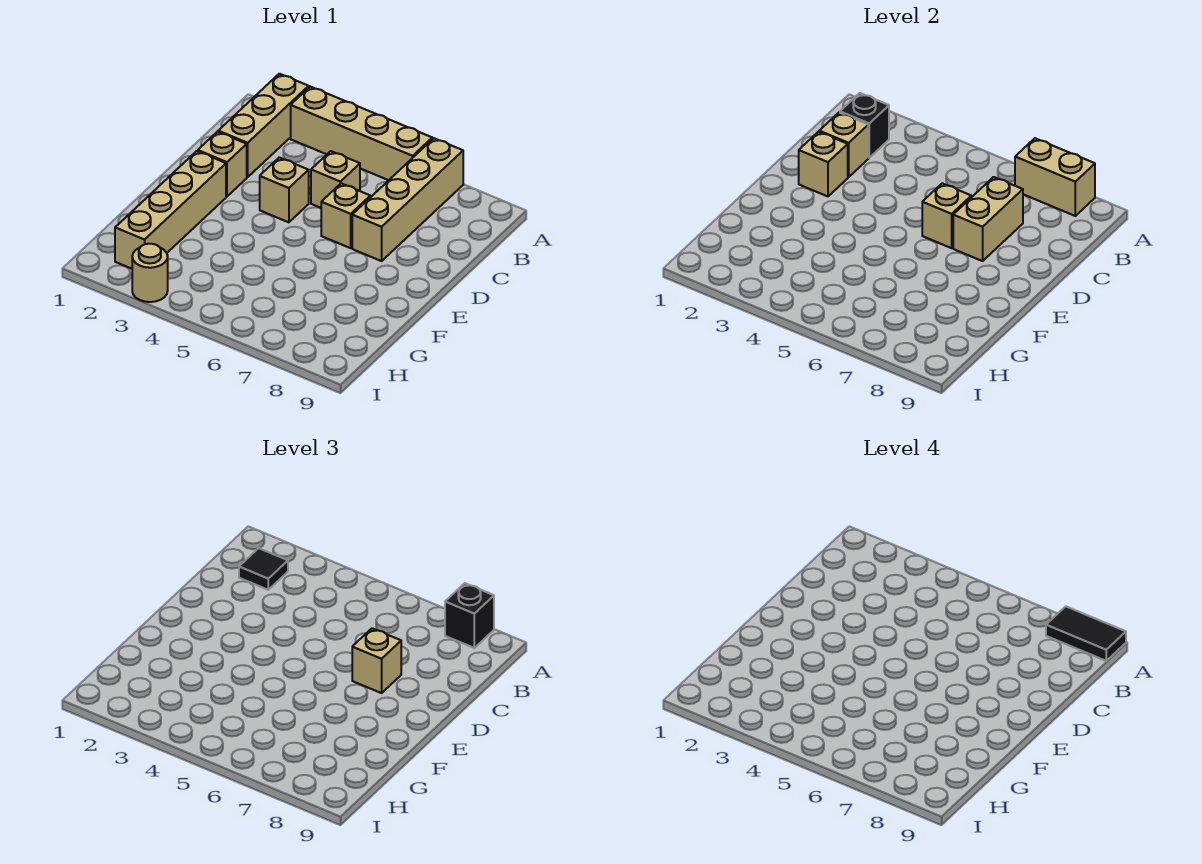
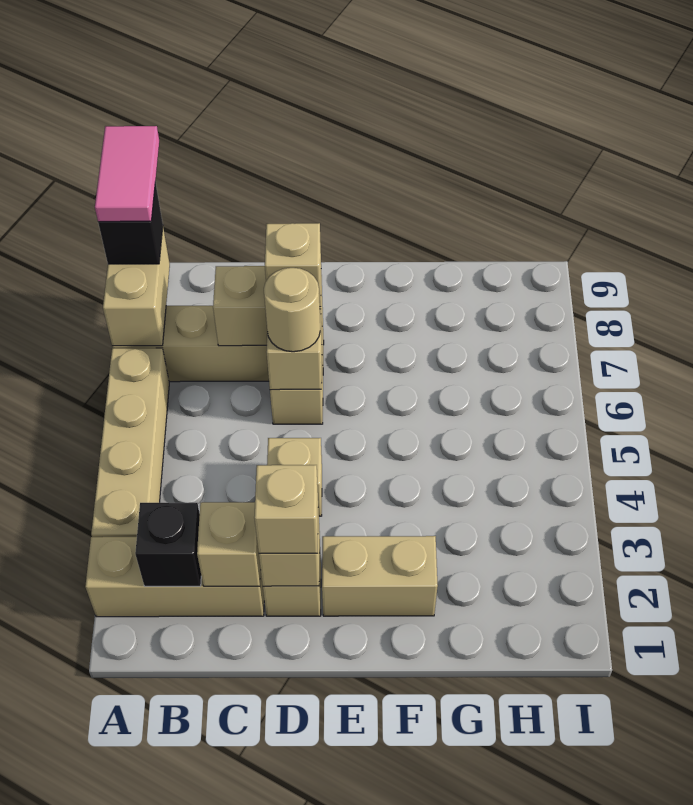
black tile A8:A9 level 4 -> pink tile A8:A9 level 4
black tile B2 level 3 -> none
tan brick C5 level 1 -> tan brick D2 level 3
tan brick E2:H2 level 1 -> tan brick E2:F2 level 1
tan round brick I3 level 1 -> tan round brick D6 level 3

